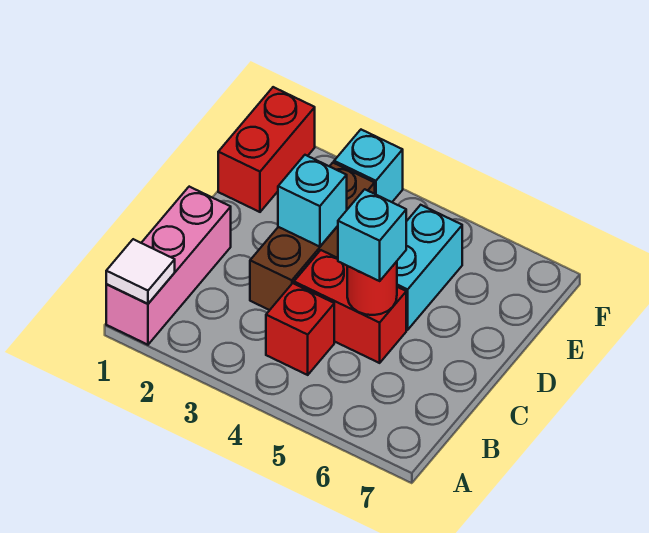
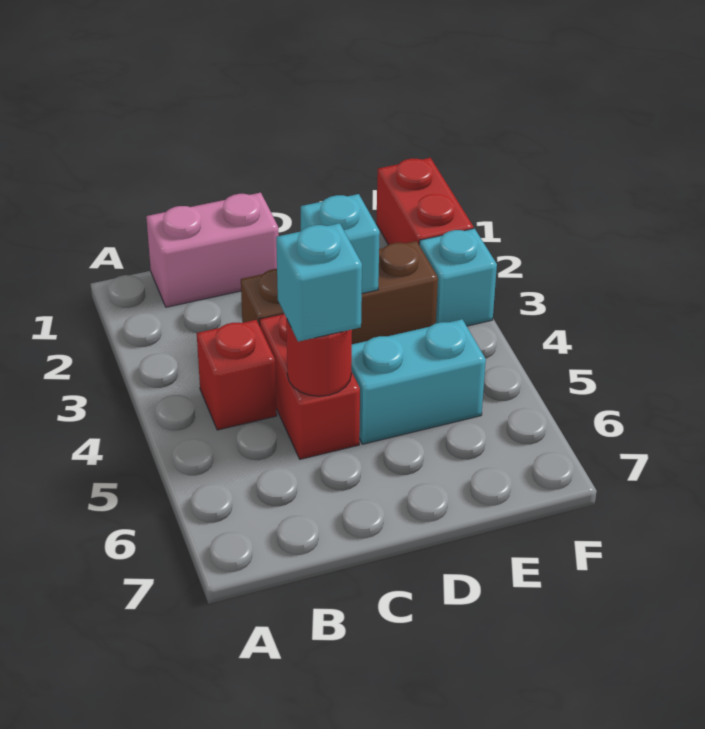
pink brick A1:C1 level 1 -> pink brick B1:C1 level 1
white tile A1 level 2 -> none
red brick E1:F1 level 1 -> red brick F1:F2 level 1

